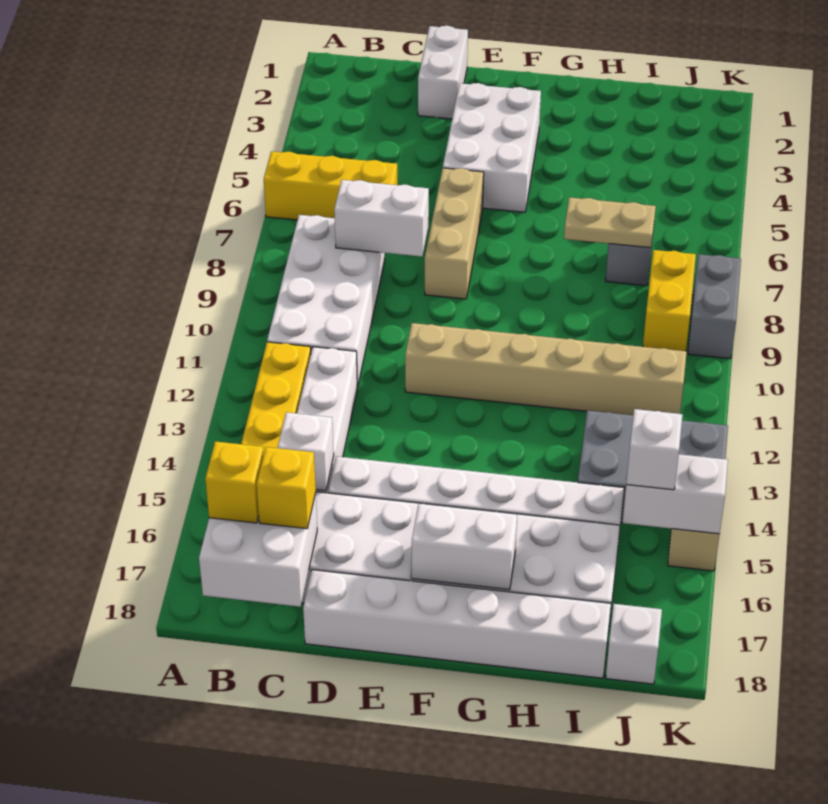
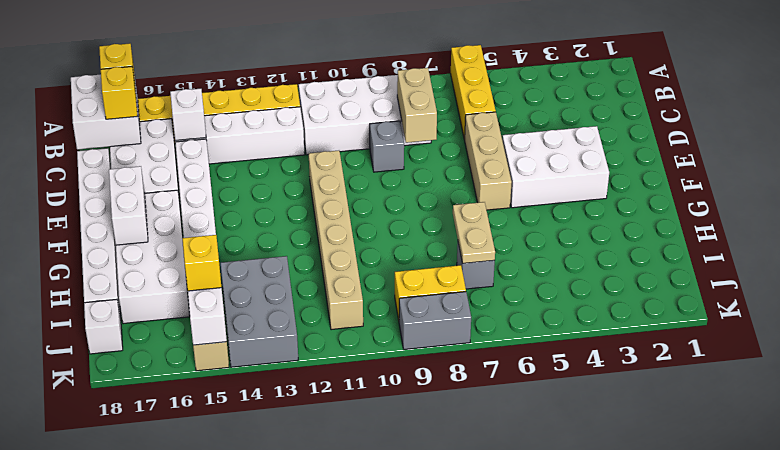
white brick C8:D8 level 2 -> tan brick C8:D8 level 2
white brick D1:D2 level 1 -> none
none -> grey brick D9 level 1
tan brick E6:E8 level 1 -> tan brick D6:F6 level 1
white brick J15 level 3 -> yellow brick J15 level 3

